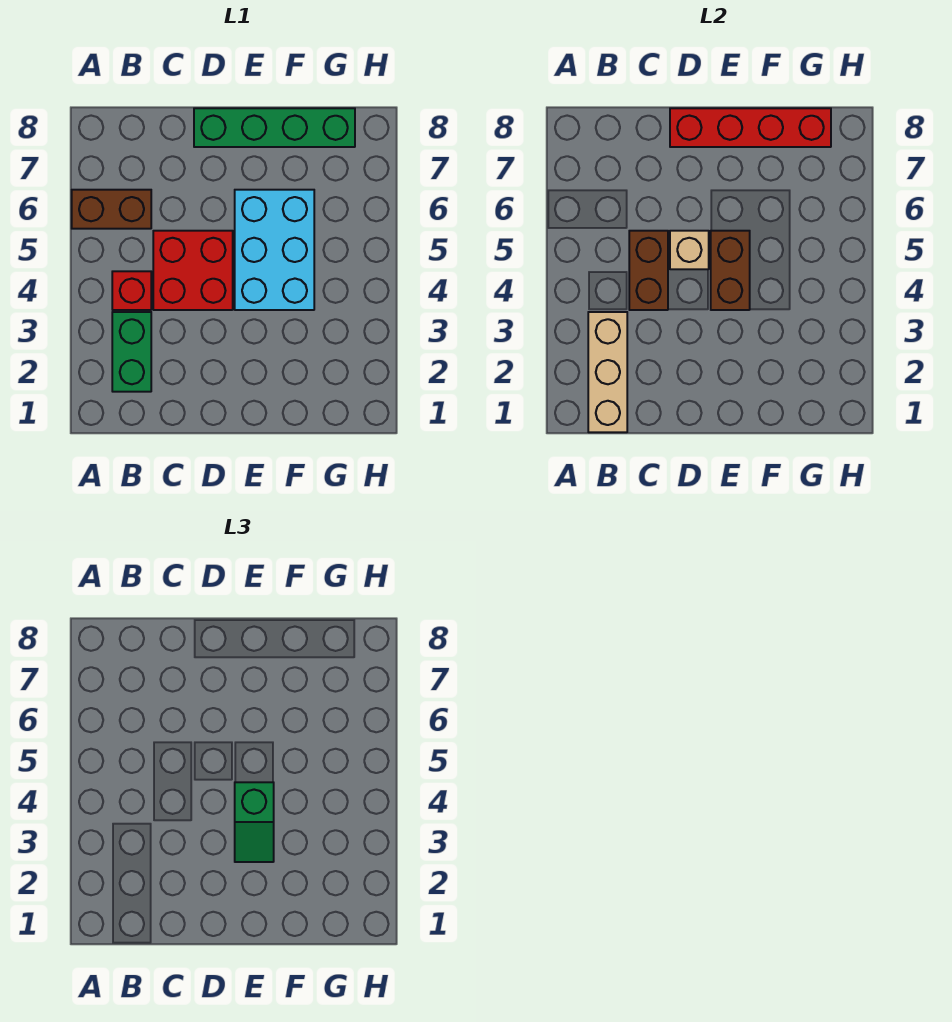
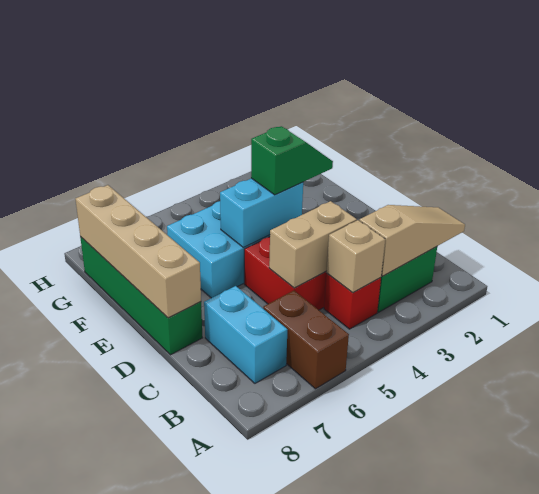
tan brick B1:B3 level 2 -> tan slope B1:B3 level 2 top 3
none -> cyan brick B7:C7 level 1
brown brick C4:C5 level 2 -> tan brick C4:C5 level 2
tan brick D5 level 2 -> tan brick B4 level 2
red brick D8:G8 level 2 -> tan brick D8:G8 level 2
brown brick E4:E5 level 2 -> cyan brick E4:E5 level 2

